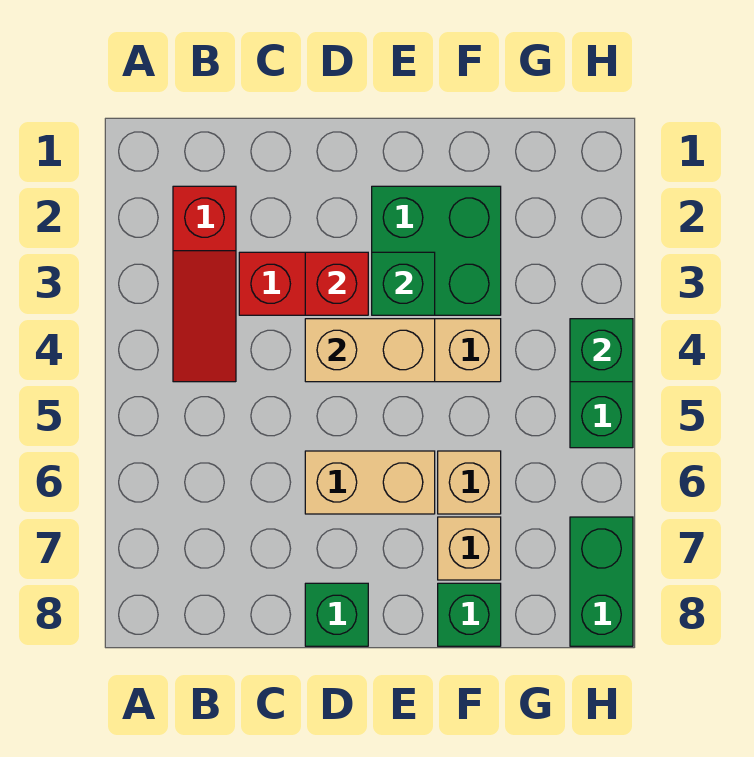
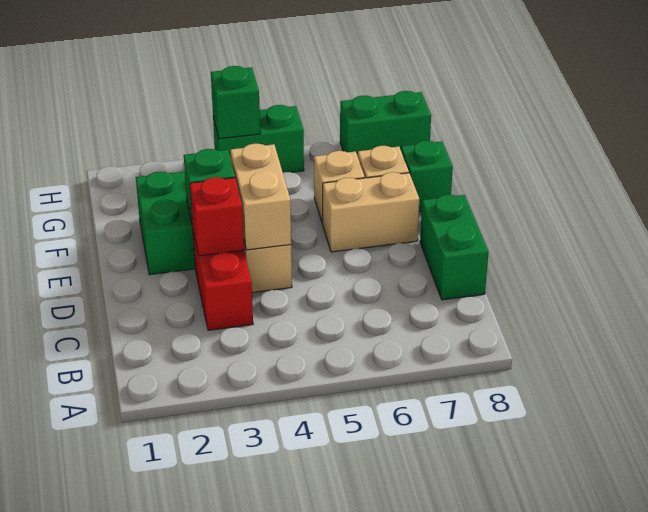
red slope B2:B4 level 1 top 2 -> none
tan brick D6:E6 level 1 -> tan brick E6:E7 level 1
green brick D8 level 1 -> green brick C8:D8 level 1

